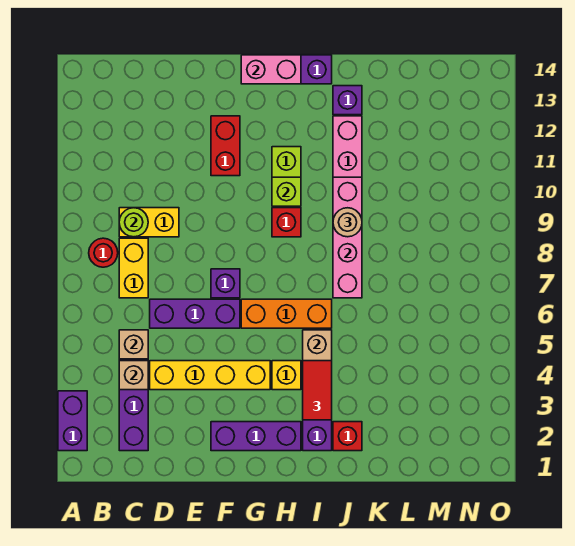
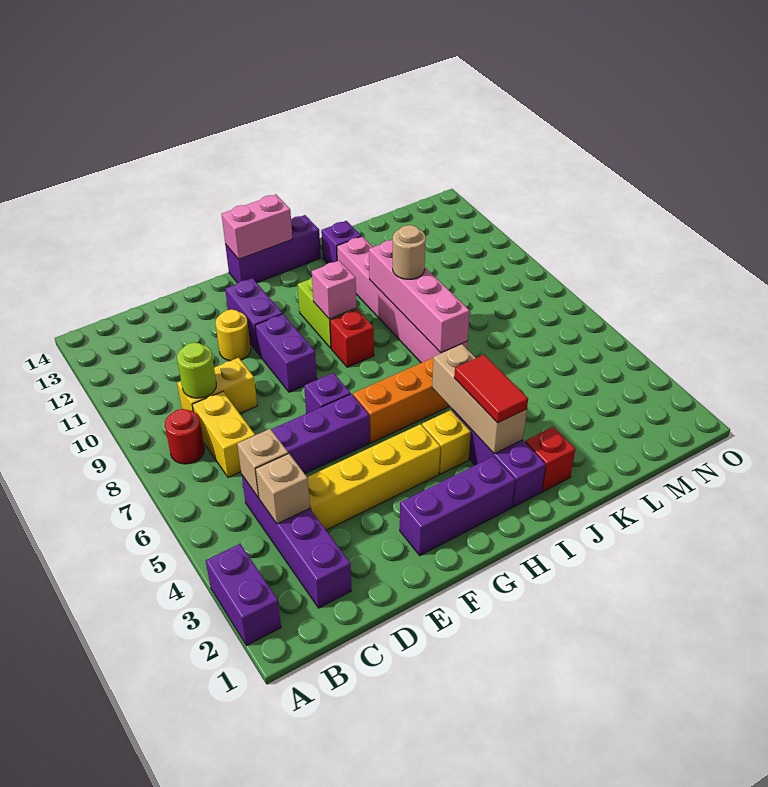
none -> yellow round brick E11 level 1
none -> purple brick F9:F10 level 1
red brick F11:F12 level 1 -> purple brick F11:F12 level 1
lime brick H10 level 2 -> pink brick H10 level 2

